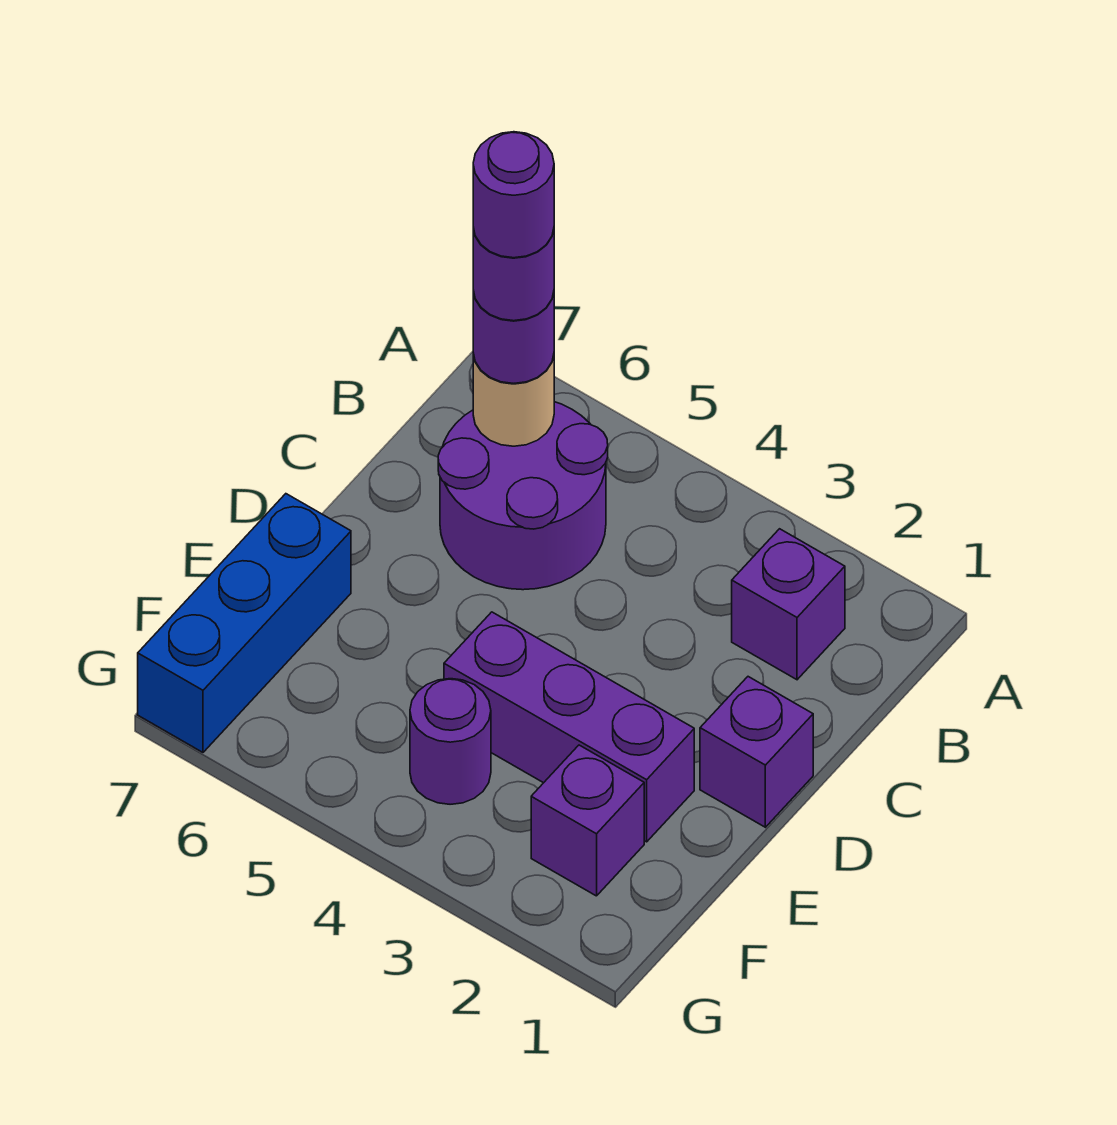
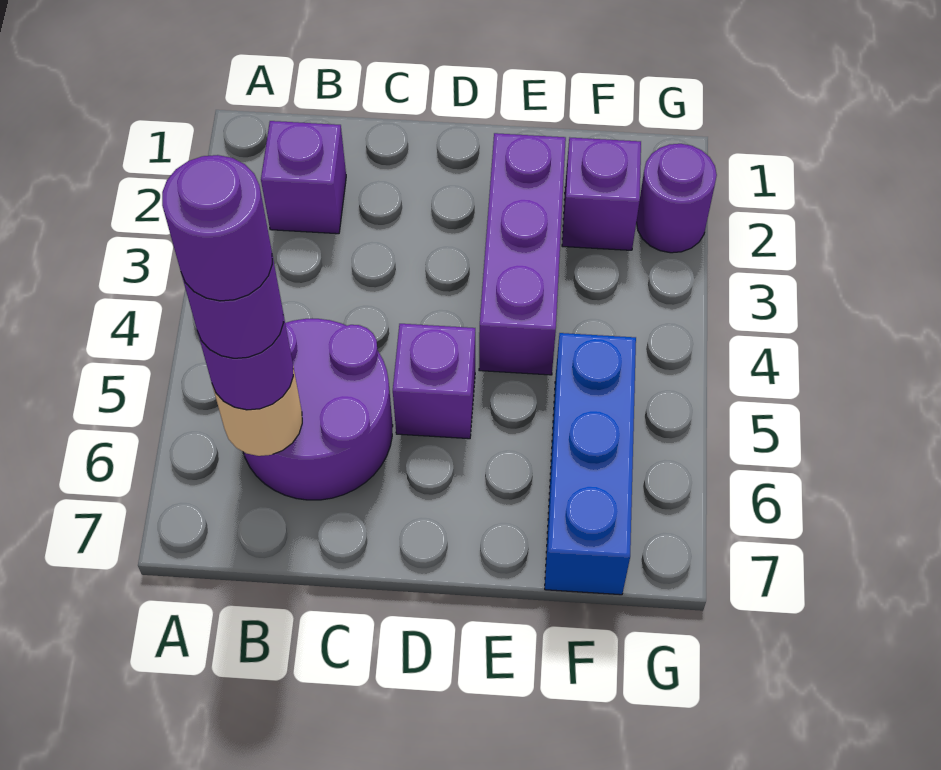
purple brick D1 level 1 -> purple brick D5 level 1
blue brick E7:G7 level 1 -> blue brick F5:F7 level 1
purple round brick F4 level 1 -> purple round brick G2 level 1

